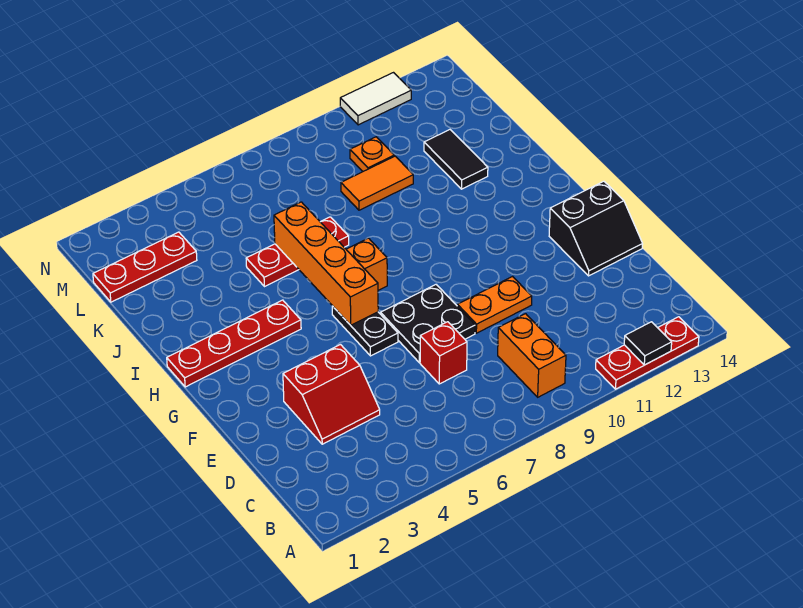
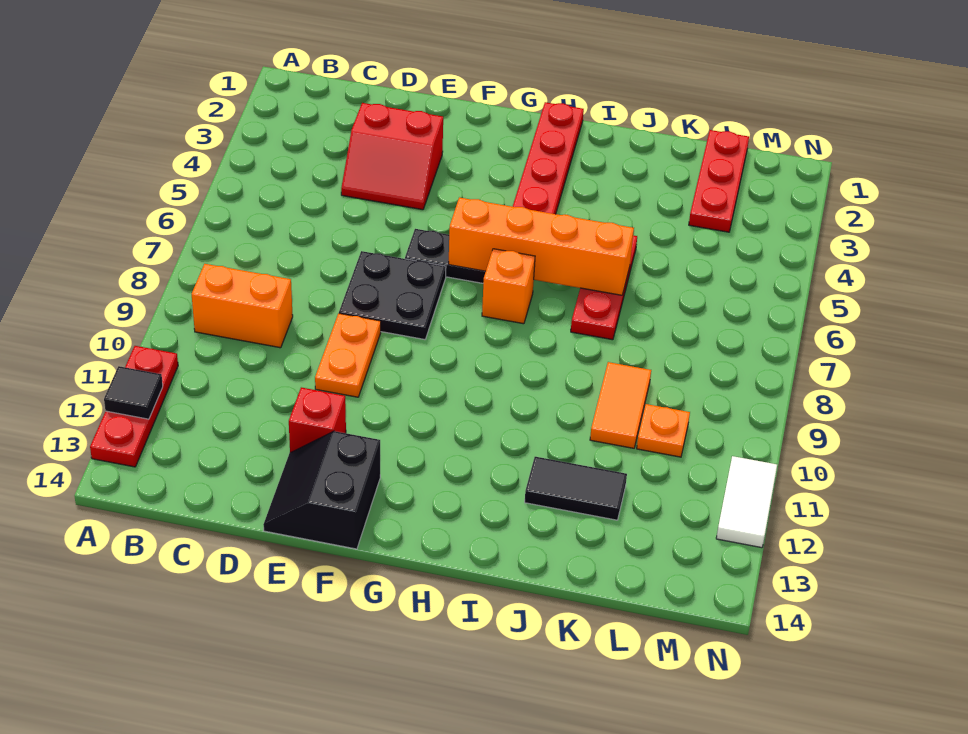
red slope D3:E4 level 1 top E -> red slope D3:E4 level 1 top 3
red brick D7 level 1 -> red brick E12 level 1

